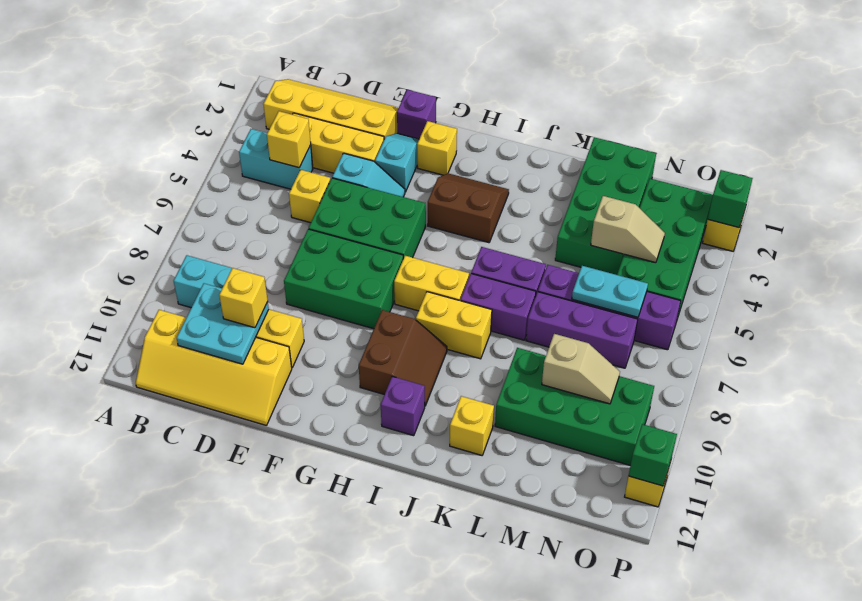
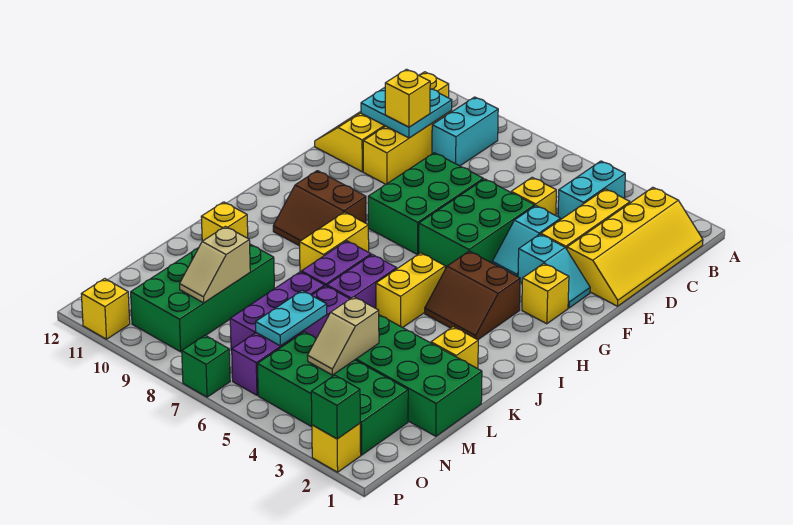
yellow brick C4 level 2 -> yellow brick K2 level 1
purple brick F1 level 1 -> none
brown slope H3:I4 level 1 top 4 -> brown slope H3:I4 level 1 top H
yellow brick H7:I7 level 1 -> yellow brick I5:J5 level 1
purple brick I11 level 1 -> none
green brick P11 level 2 -> green brick P7 level 1

